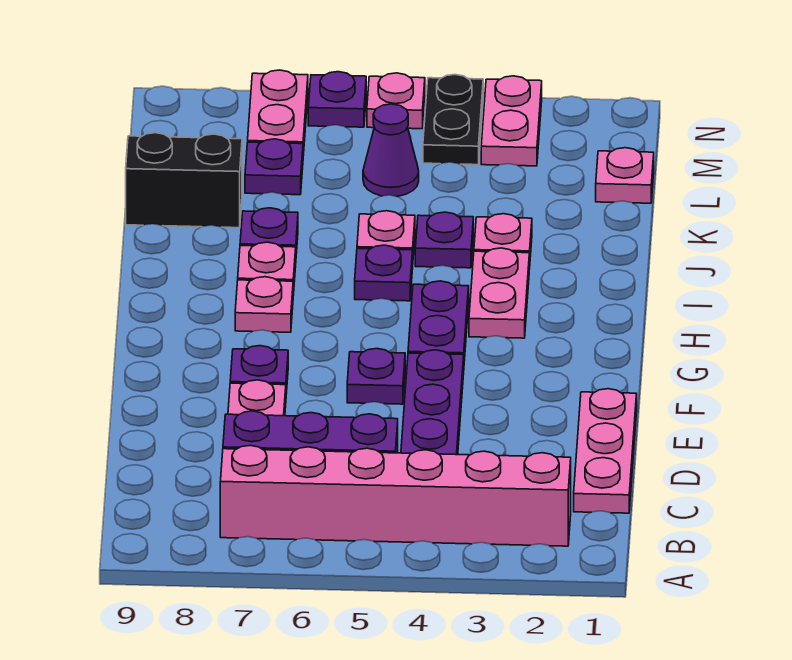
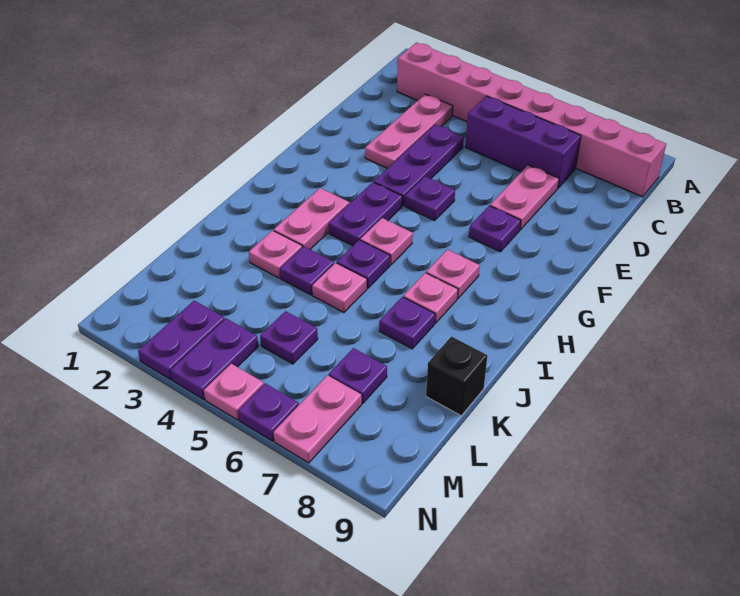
pink brick B2:B7 level 1 -> pink brick B2:B9 level 1
pink plate C1:E1 level 1 -> pink plate C3:E3 level 1
black brick K8:K9 level 1 -> black brick K9 level 1
pink plate L1 level 1 -> pink plate H5 level 1
purple cone L5 level 1 -> purple plate L5 level 1
pink plate M3:N3 level 1 -> purple plate M3:N3 level 1
black plate M4:N4 level 1 -> purple plate M4:N4 level 1

